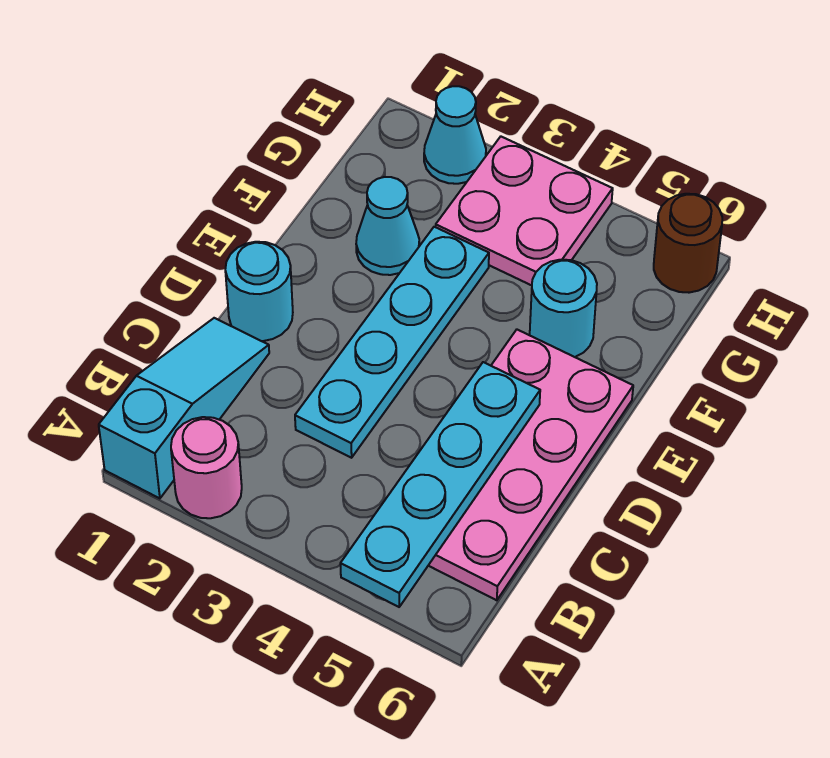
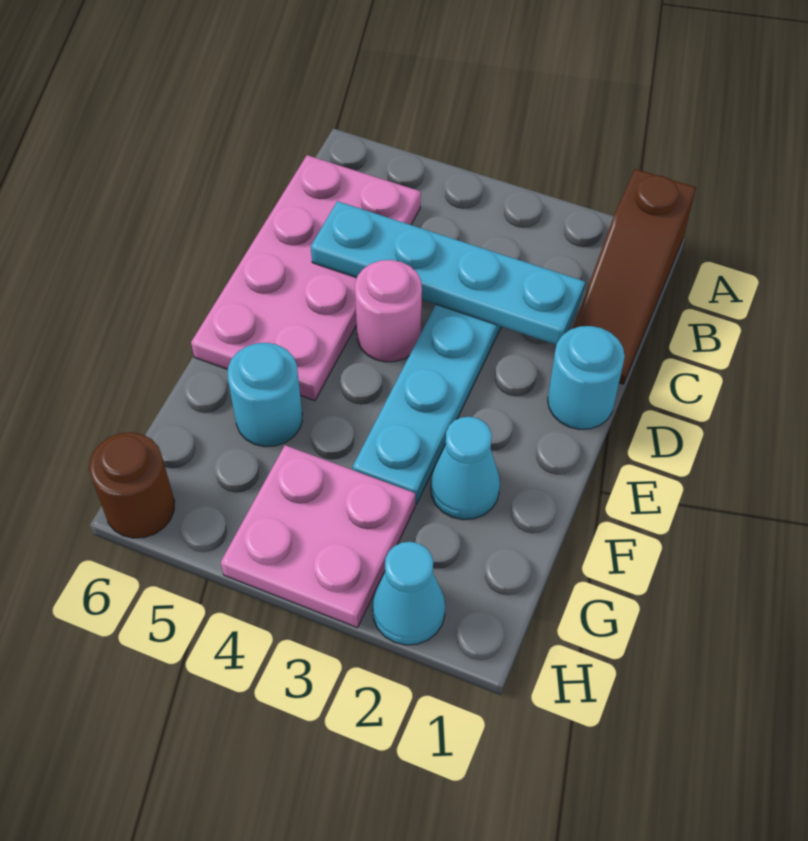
cyan slope A1:C1 level 1 top A -> brown slope A1:C1 level 1 top A
pink round brick A2 level 1 -> pink round brick D4 level 1
cyan plate A5:D5 level 2 -> cyan plate C2:C5 level 2

